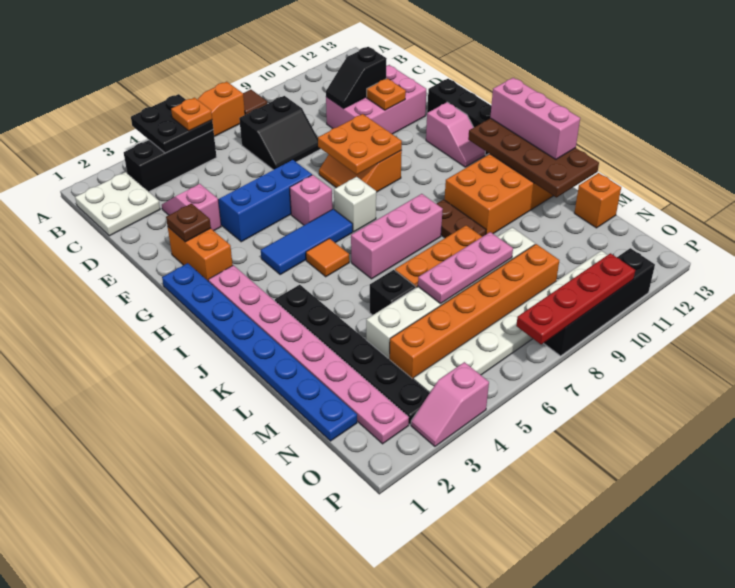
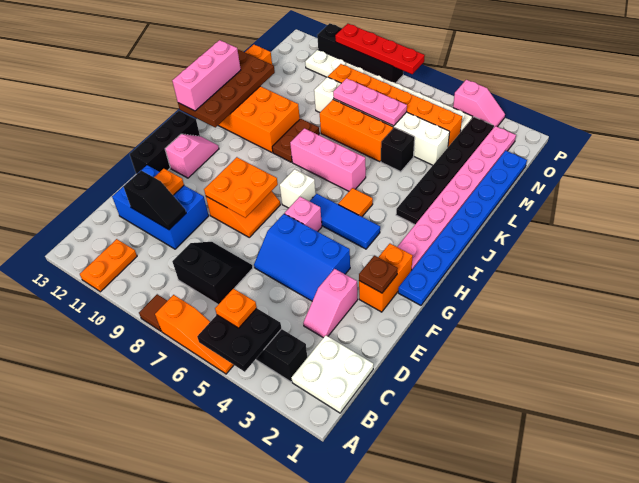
none -> orange plate A11:B11 level 1
pink brick D10:E12 level 1 -> blue brick D10:E12 level 1

